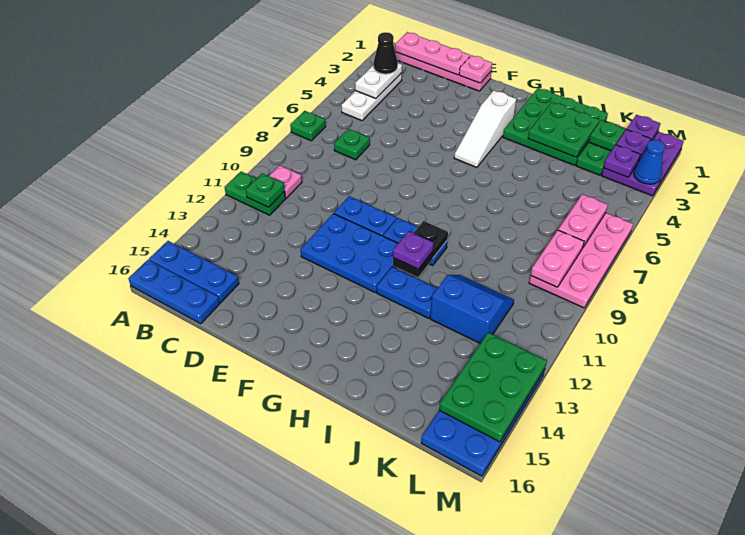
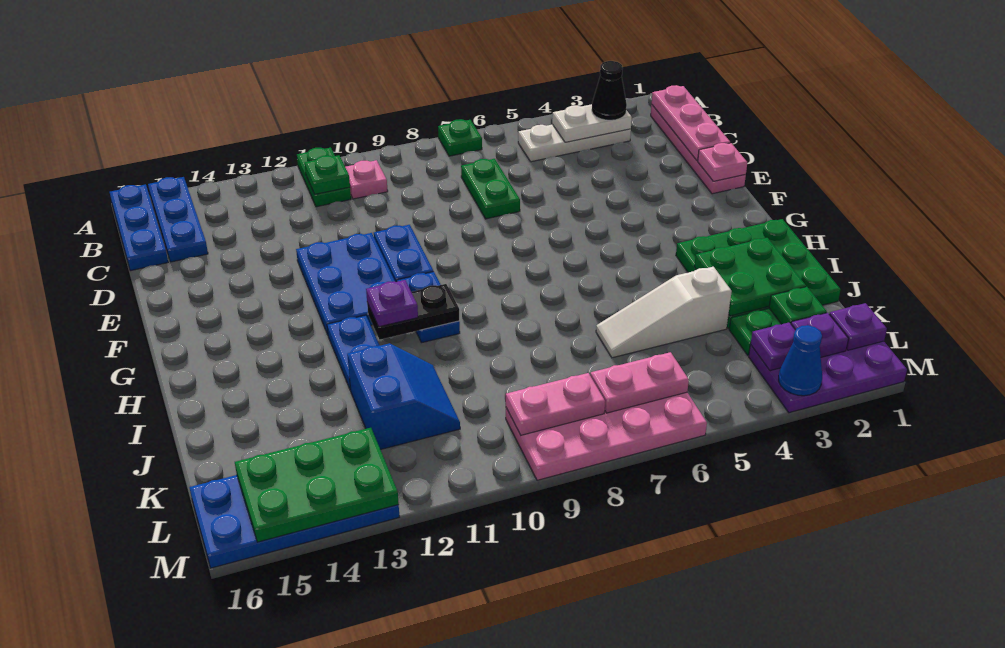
green plate C7 level 1 -> green plate C7:D7 level 1
white slope G3:G5 level 1 top 3 -> white slope J4:J6 level 1 top 4

